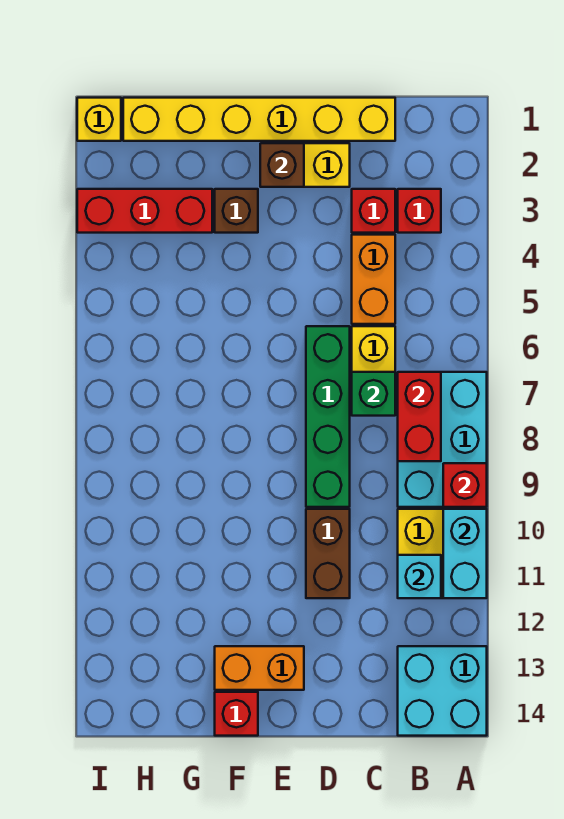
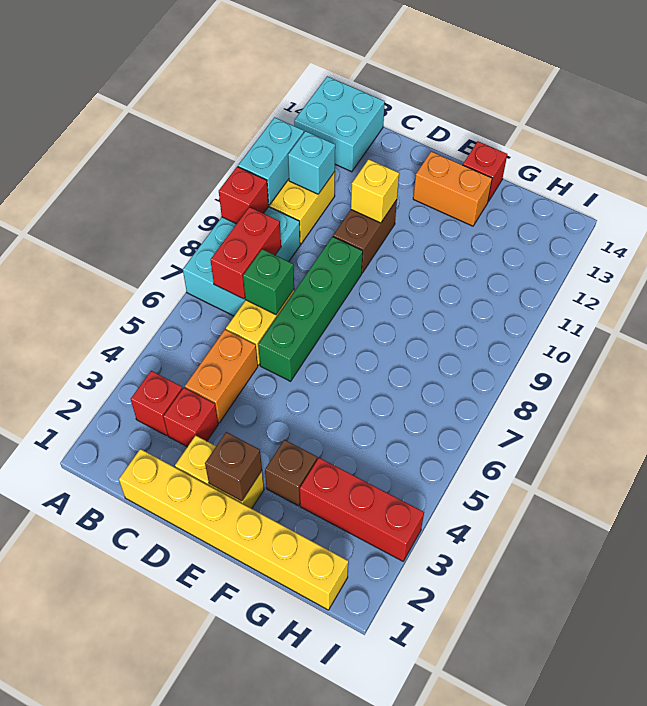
yellow brick I1 level 1 -> yellow brick D11 level 2

